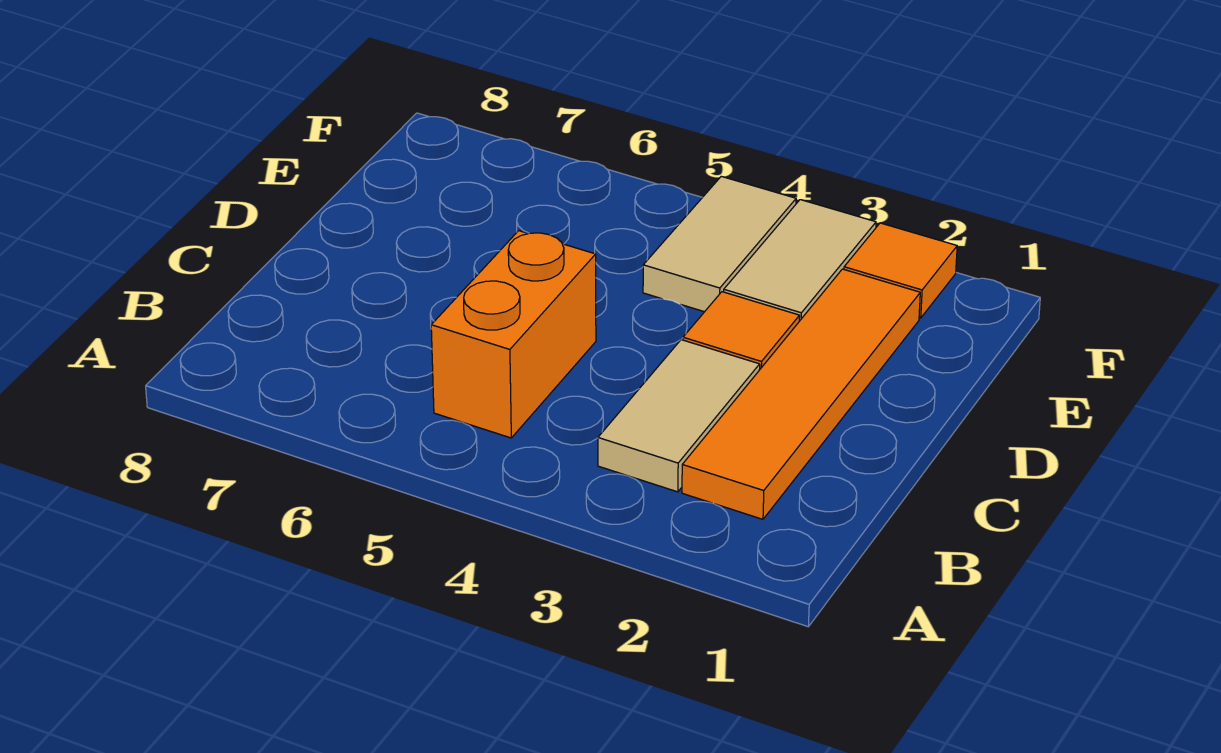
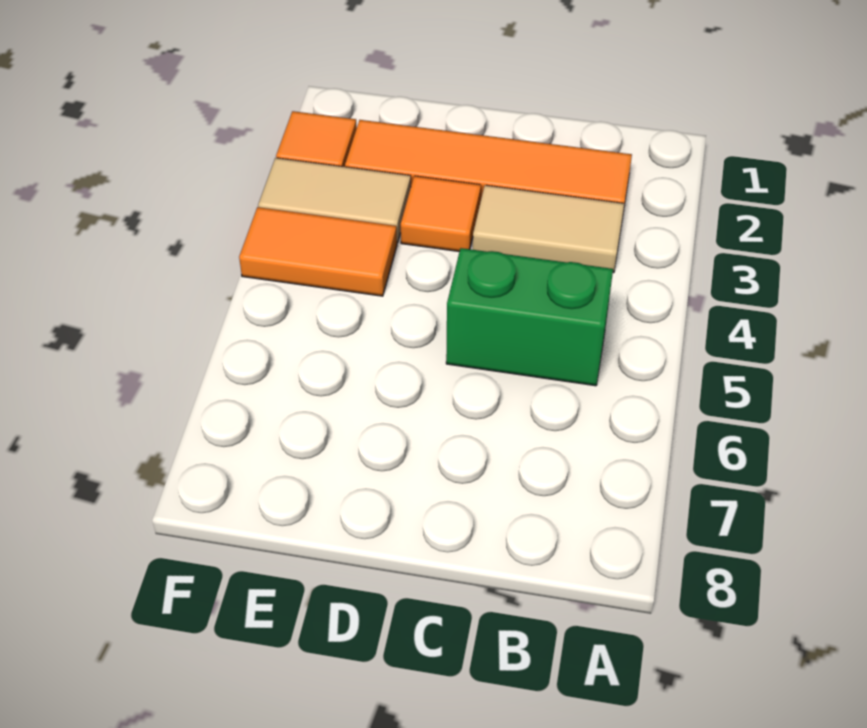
orange brick B5:C5 level 1 -> green brick B5:C5 level 1
tan tile E4:F4 level 1 -> orange tile E4:F4 level 1

